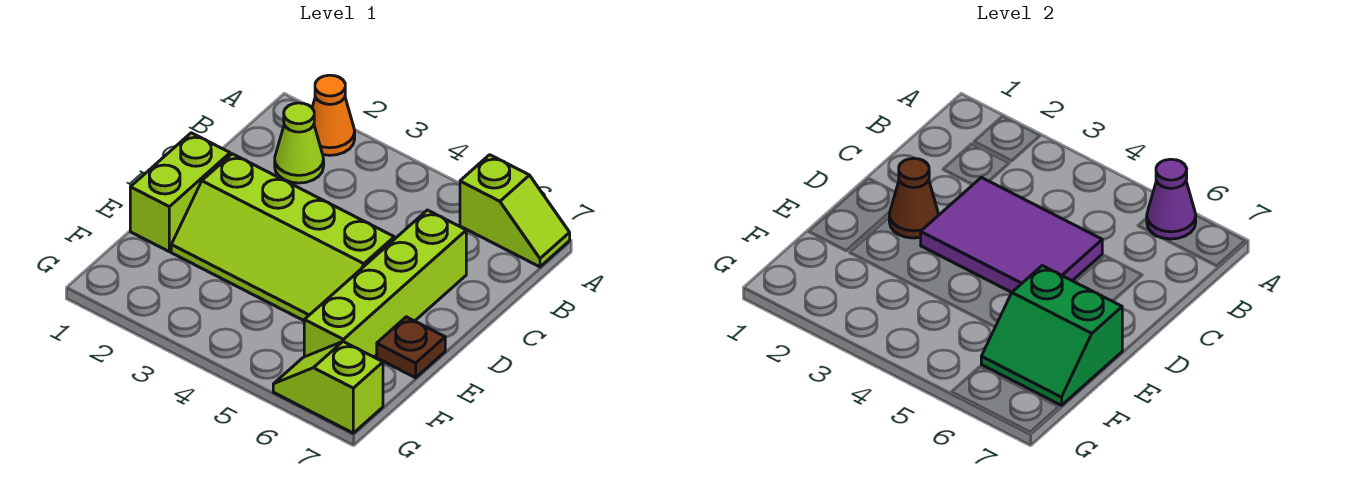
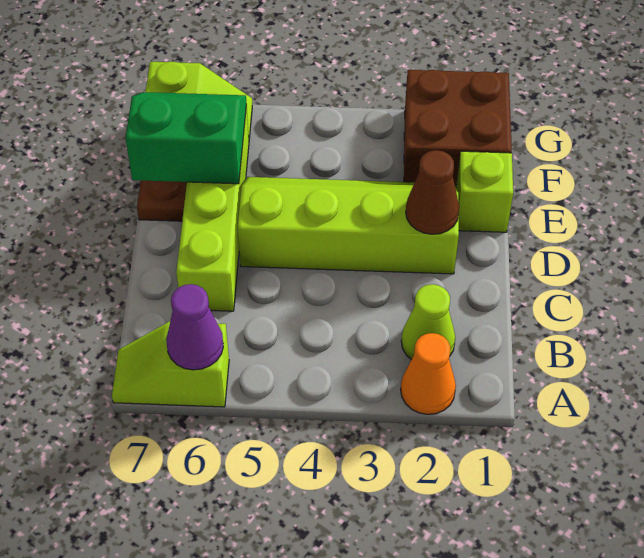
purple tile C3:D5 level 2 -> none
lime brick D1:E1 level 1 -> lime brick E1 level 1
none -> brown brick F1:G2 level 1

